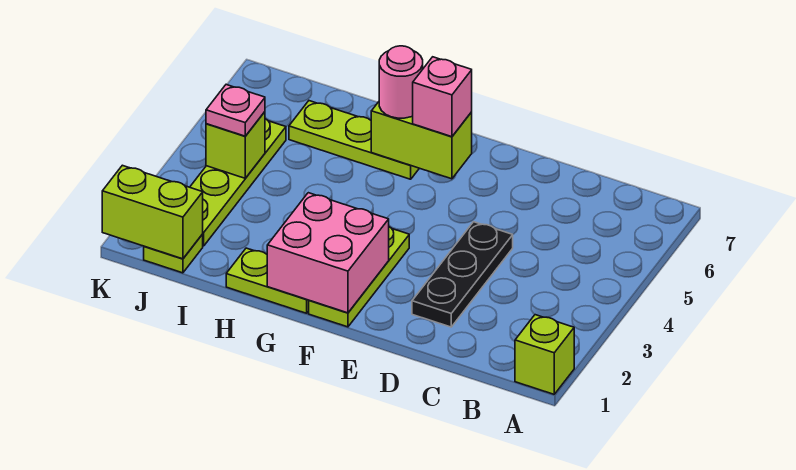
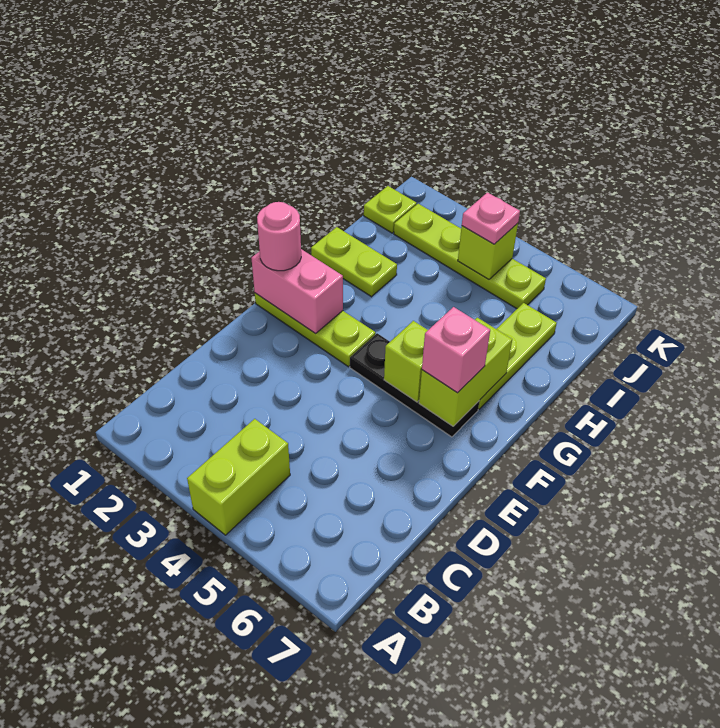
lime brick A1 level 1 -> lime brick F5 level 2
black plate D2:D4 level 1 -> black plate F4:F6 level 1
pink brick F1:G2 level 2 -> pink brick F1:F2 level 2
lime plate G1:H1 level 1 -> lime plate H1:H2 level 1
pink round brick G6 level 3 -> pink round brick F1 level 3
lime brick J1:K1 level 2 -> lime brick A4:B4 level 1

